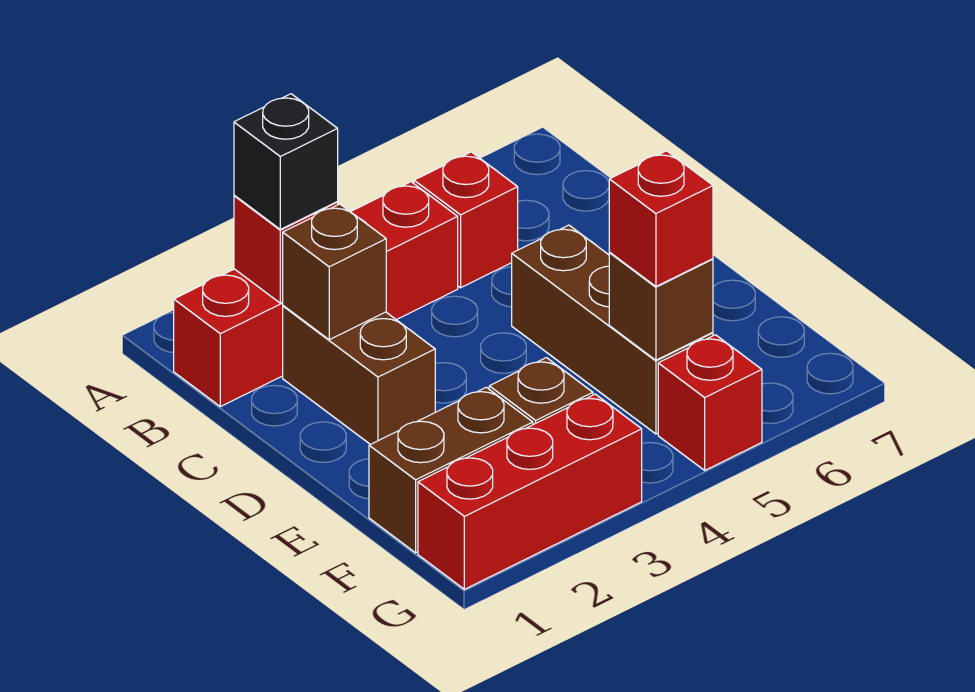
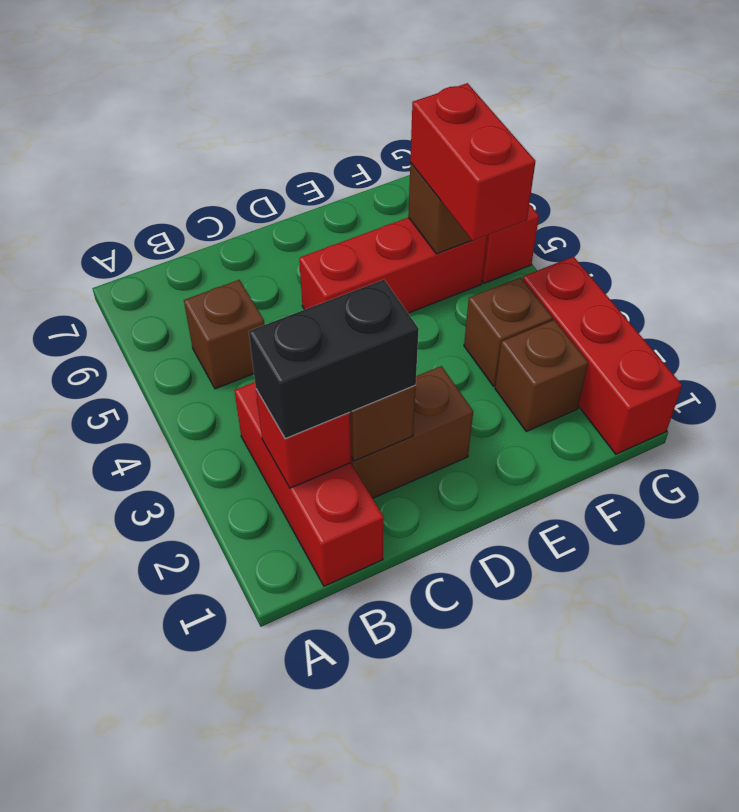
red brick B1:B4 level 1 -> red brick B1:B3 level 1
black brick B2 level 3 -> black brick B2:C2 level 3
red brick B5 level 1 -> brown brick B5 level 1
brown brick D5:F5 level 1 -> red brick D5:F5 level 1
brown brick F1:F2 level 1 -> brown brick F2 level 1
red brick F5 level 3 -> red brick F4:F5 level 3

